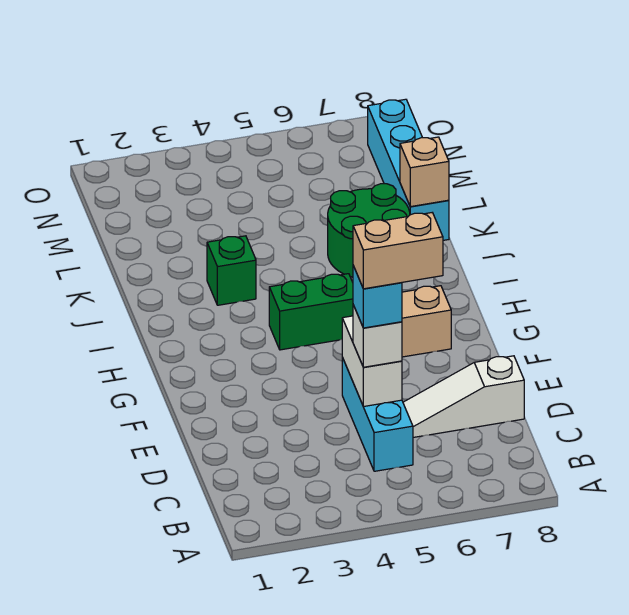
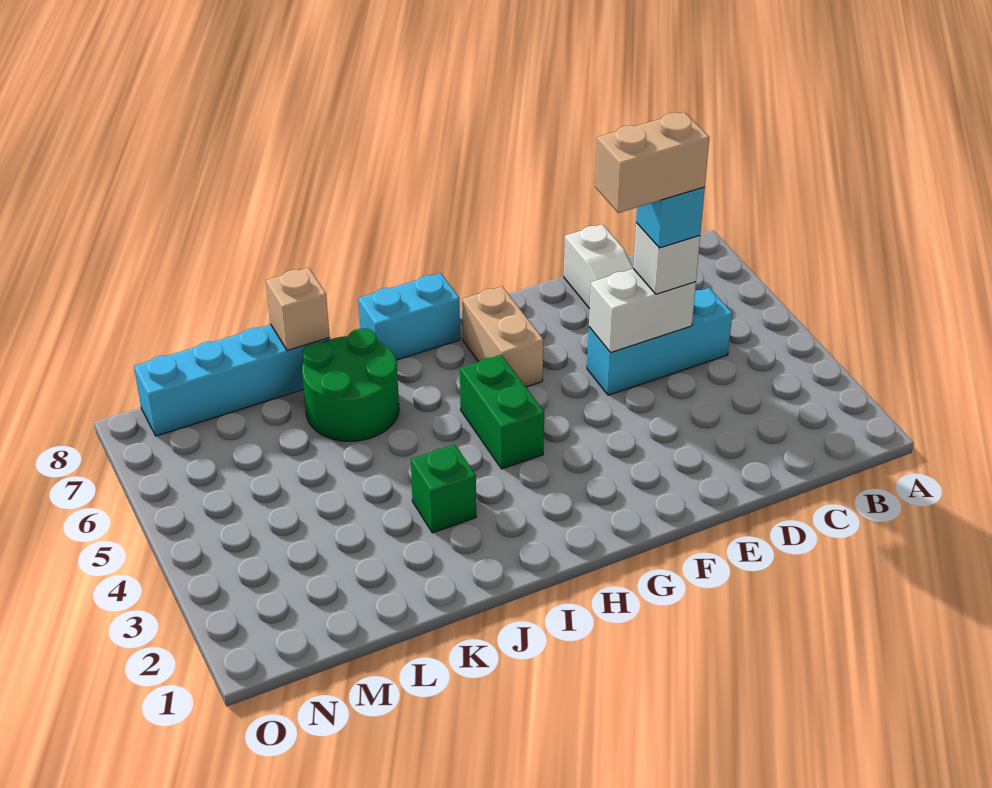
tan brick D5:D6 level 5 -> tan brick D5:E5 level 5
none -> cyan brick H8:I8 level 1

